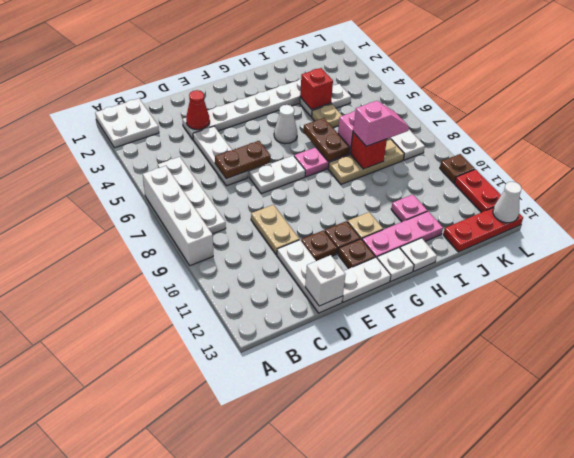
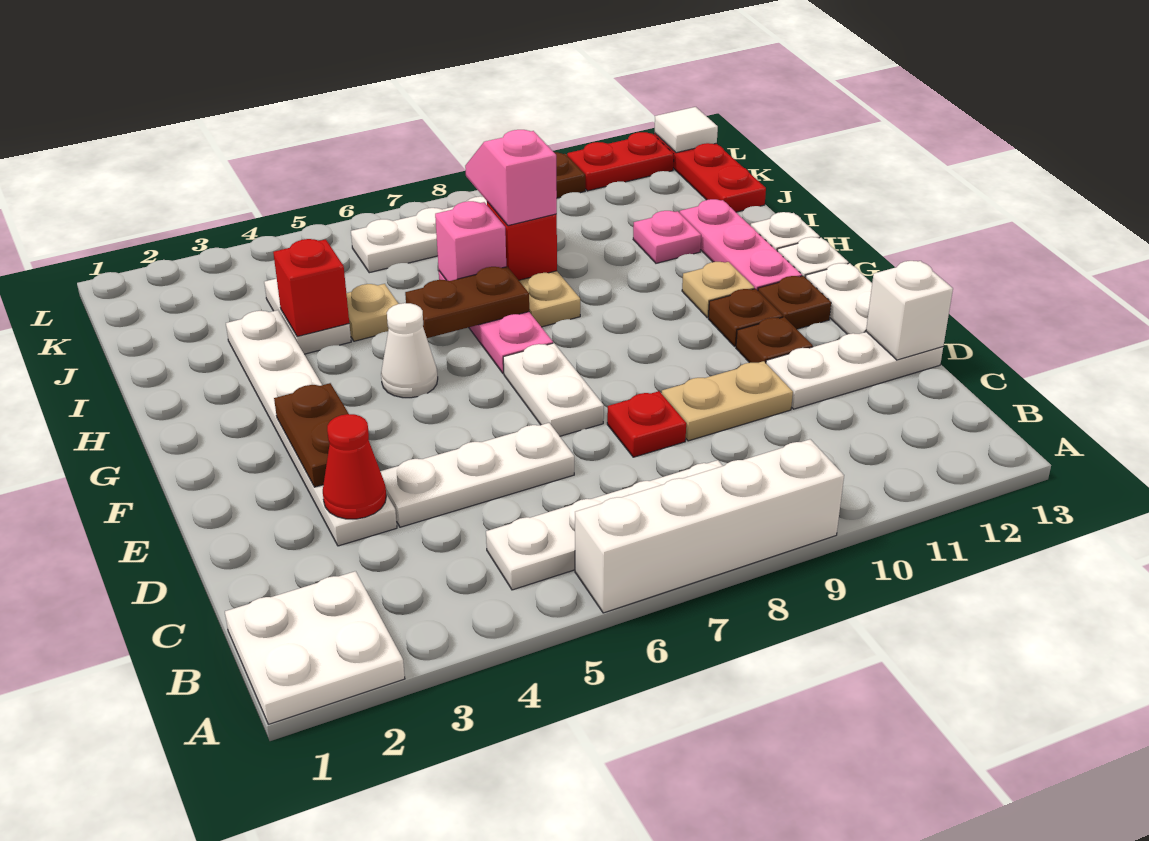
brown plate D6:E6 level 2 -> brown plate E3:F3 level 2
none -> red plate D8 level 1
white cone L13 level 2 -> white tile L13 level 2

